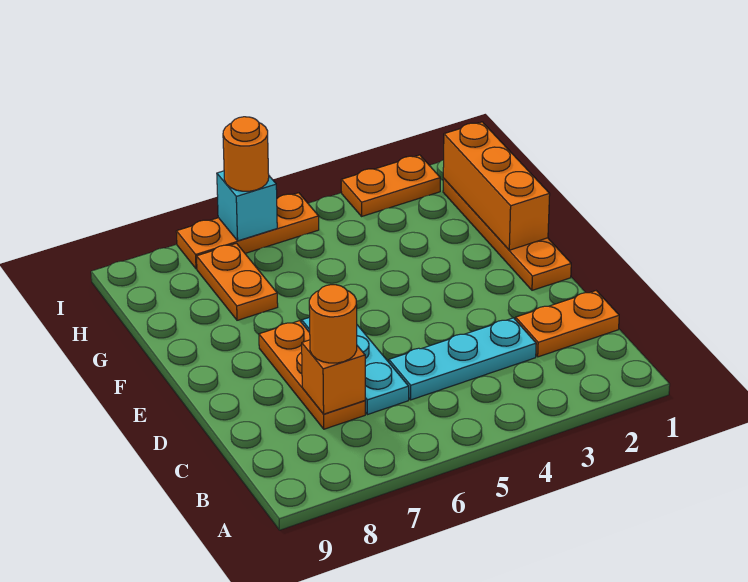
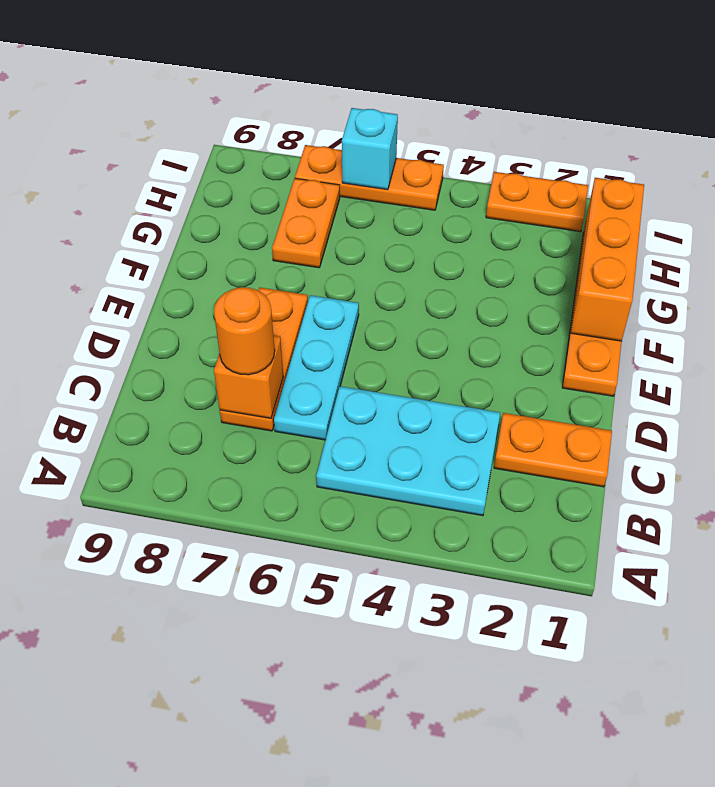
cyan plate C3:C5 level 1 -> cyan plate B3:C5 level 1
orange round brick I6 level 3 -> none

